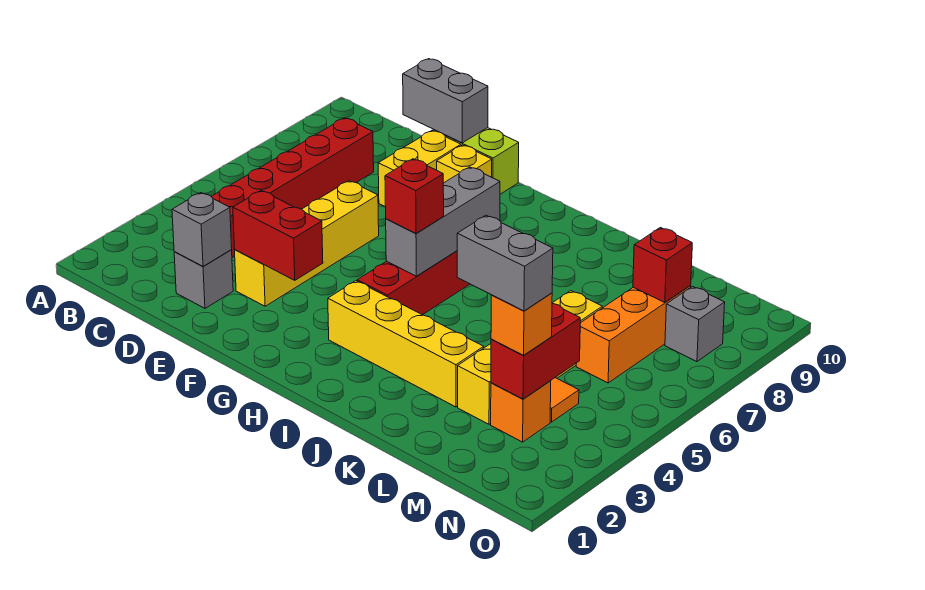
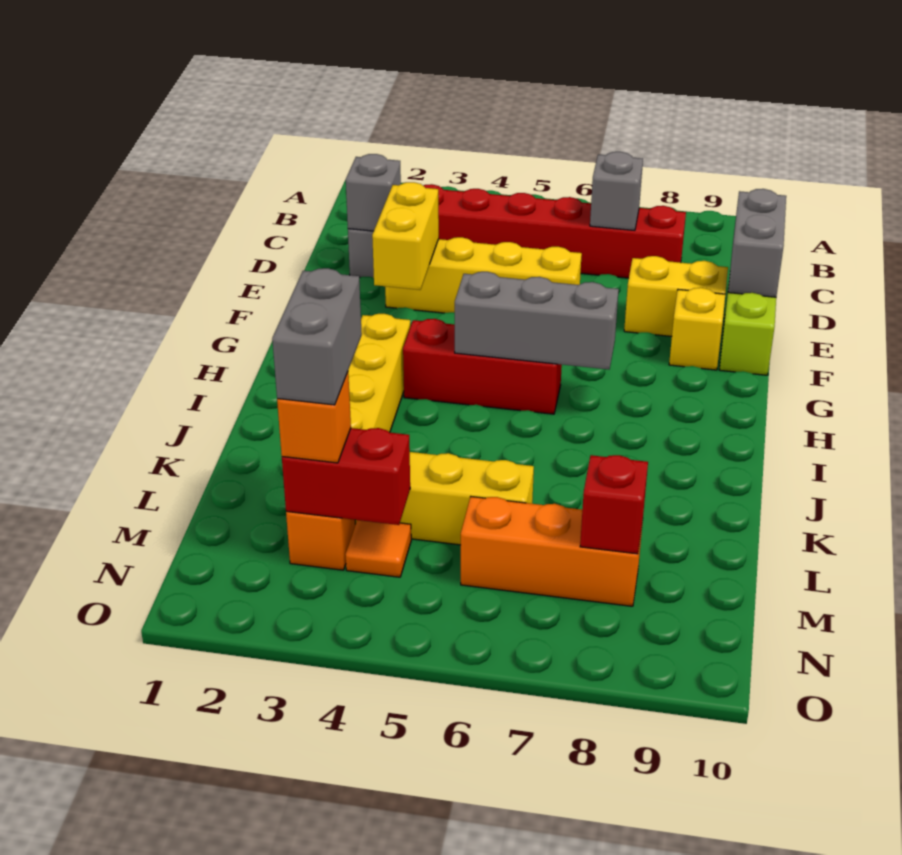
red brick E3:F3 level 2 -> yellow brick E3:F3 level 2
red brick H5 level 3 -> none
grey brick N8 level 1 -> grey brick C7 level 2

